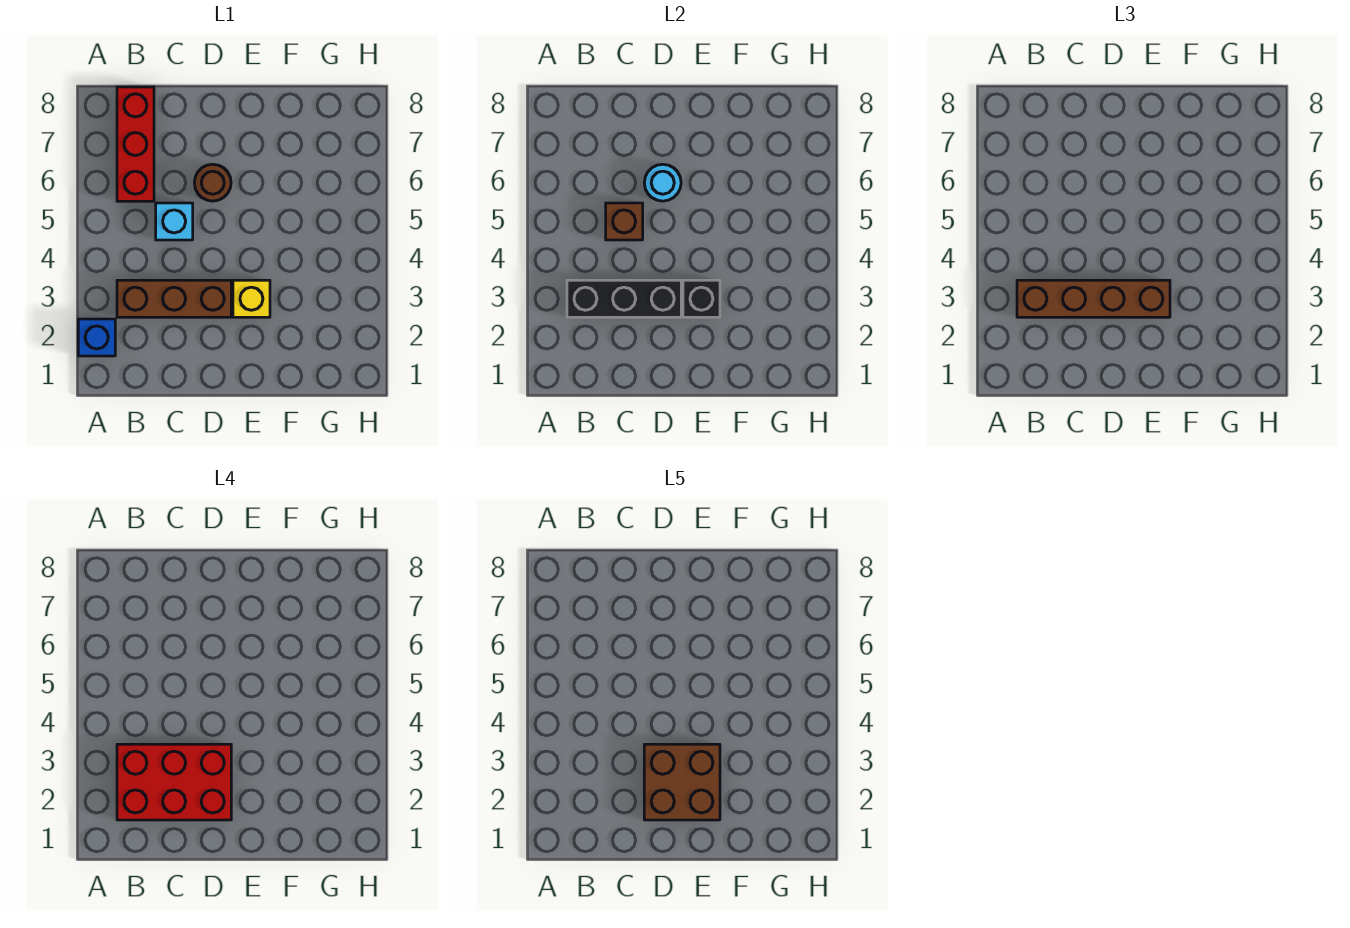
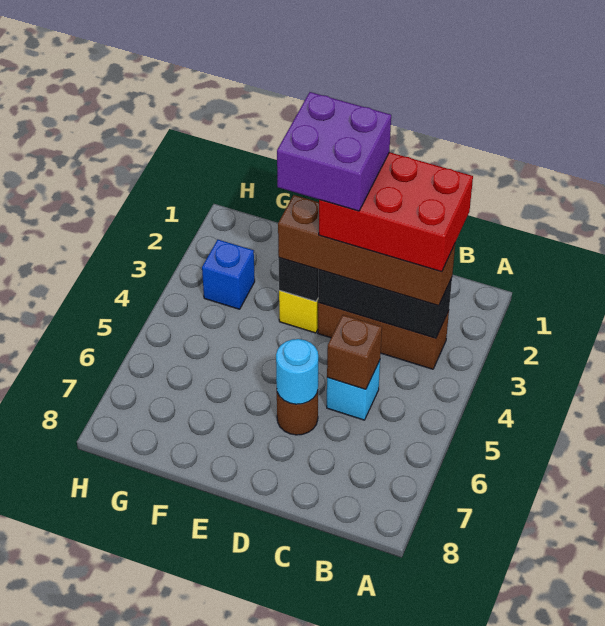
blue brick A2 level 1 -> blue brick G3 level 1
red brick B6:B8 level 1 -> none
brown brick D2:E3 level 5 -> purple brick D2:E3 level 5

